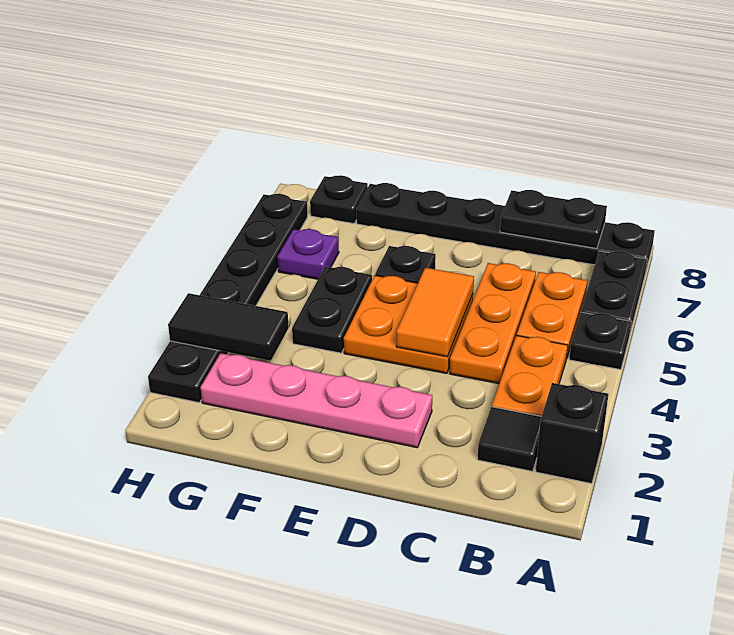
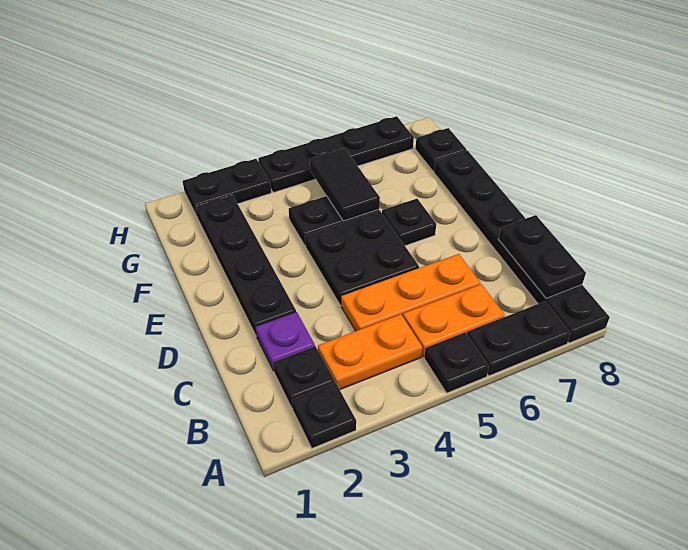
black brick A2 level 1 -> black plate A2 level 1
black tile B2 level 1 -> black plate B2 level 1
pink plate D2:G2 level 1 -> black plate D2:G2 level 1
orange plate D4:E5 level 1 -> black plate D4:E5 level 1
orange tile D4:D5 level 2 -> none
black tile G3:H3 level 2 -> black tile F5:G5 level 2
purple plate G6 level 1 -> purple plate C2 level 1

